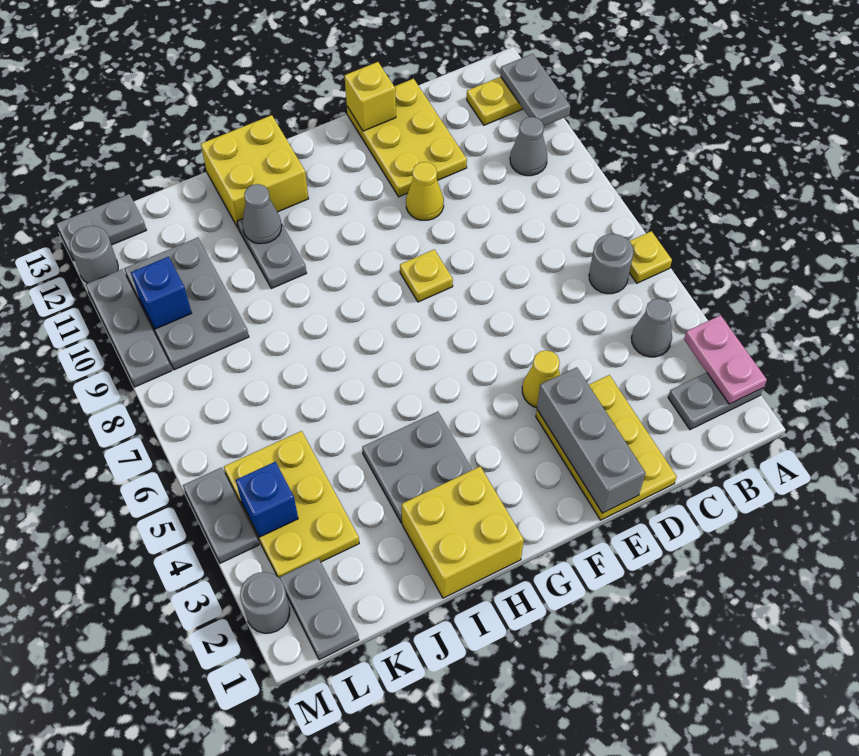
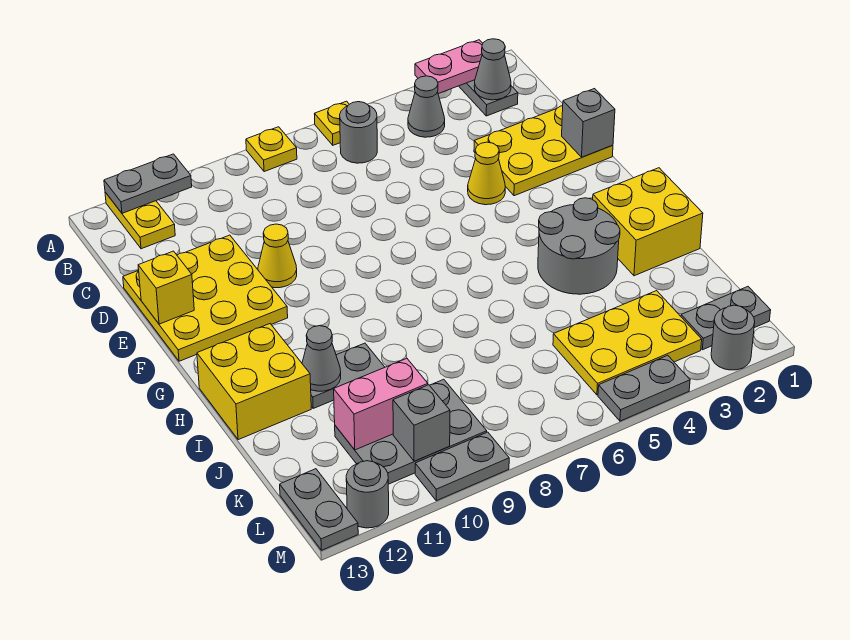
grey cone B10 level 1 -> grey cone B2 level 2
yellow plate D11:E13 level 1 -> yellow plate D11:F13 level 1
grey brick E1:E3 level 2 -> grey brick E1 level 2
yellow plate F8 level 1 -> yellow plate A8 level 1
grey plate H3:I4 level 1 -> grey round brick H3:I4 level 1
none -> pink brick K10:K11 level 2
blue brick L4 level 2 -> none
blue brick L10 level 2 -> grey brick L10 level 2
grey plate M9:M11 level 1 -> grey plate M9:M10 level 1

